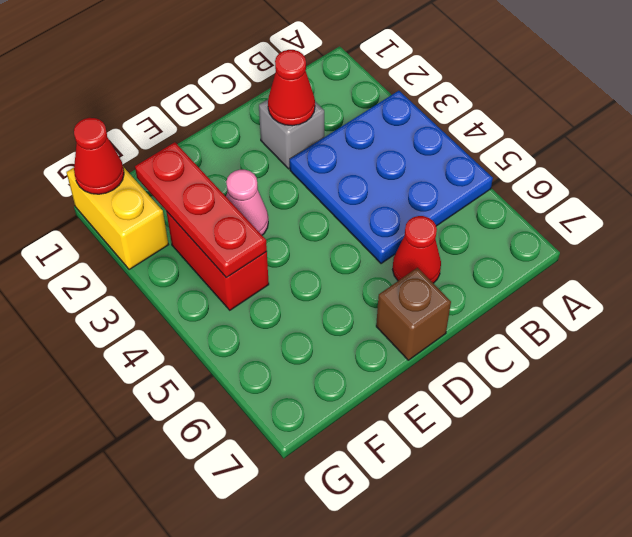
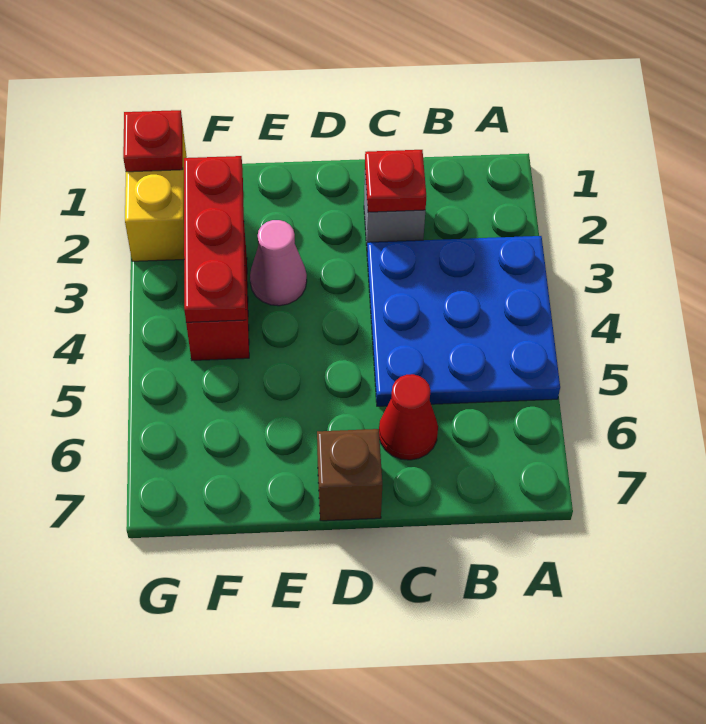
red cone C2 level 2 -> red plate C2 level 2
red cone G1 level 2 -> red plate G1 level 2

